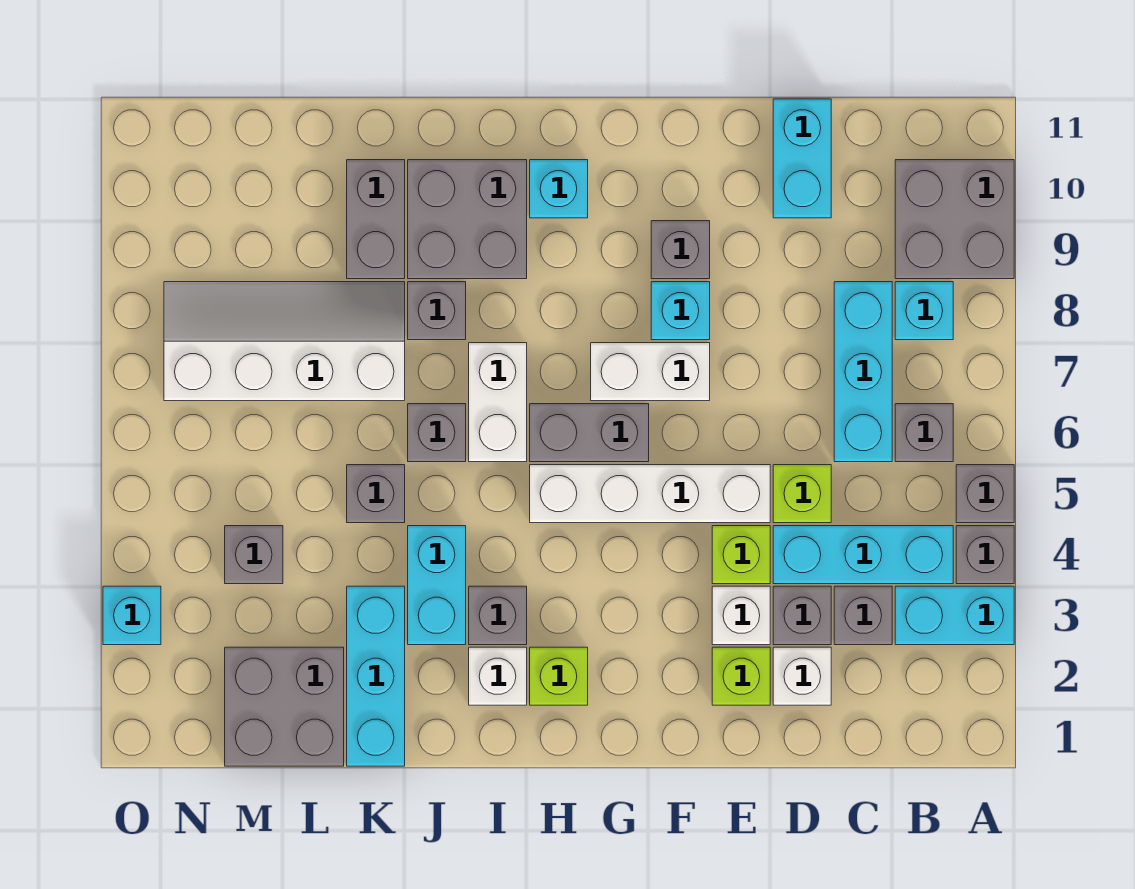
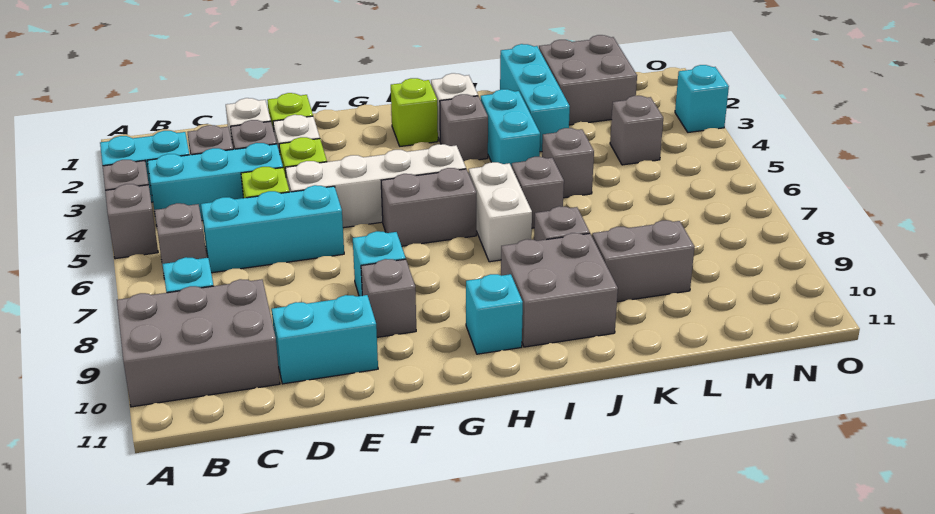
grey brick A9:B10 level 1 -> grey brick A9:C10 level 1
cyan brick C6:C8 level 1 -> cyan brick C6:E6 level 1
cyan brick D10:D11 level 1 -> cyan brick D10:E10 level 1
white brick F7:G7 level 1 -> none
white slope K7:N8 level 1 top 7 -> none
grey brick K9:K10 level 1 -> grey brick K9:L9 level 1

